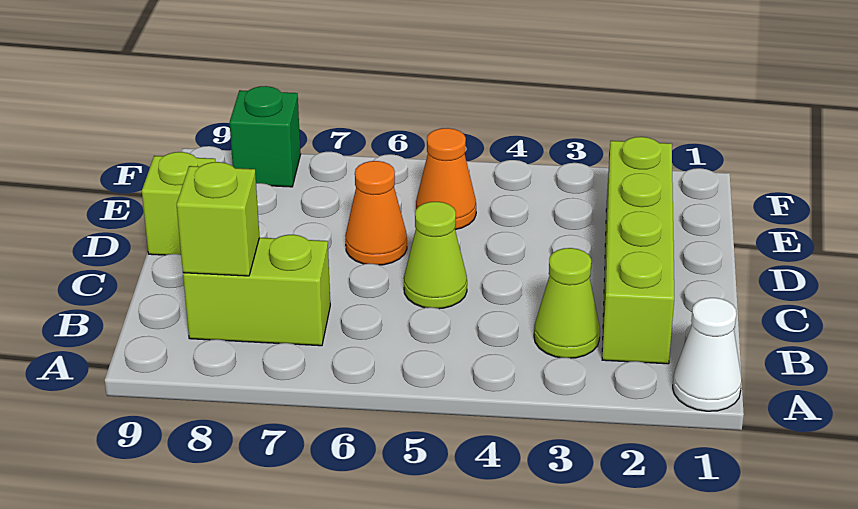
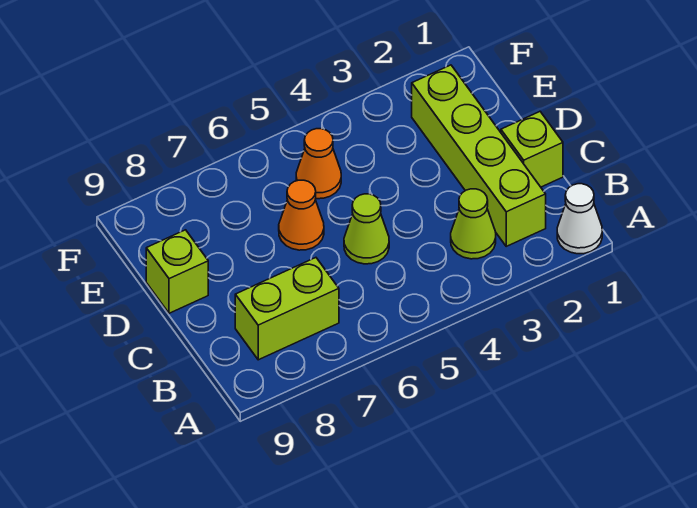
lime brick B8 level 2 -> lime brick C1 level 1
green brick F8 level 1 -> none

